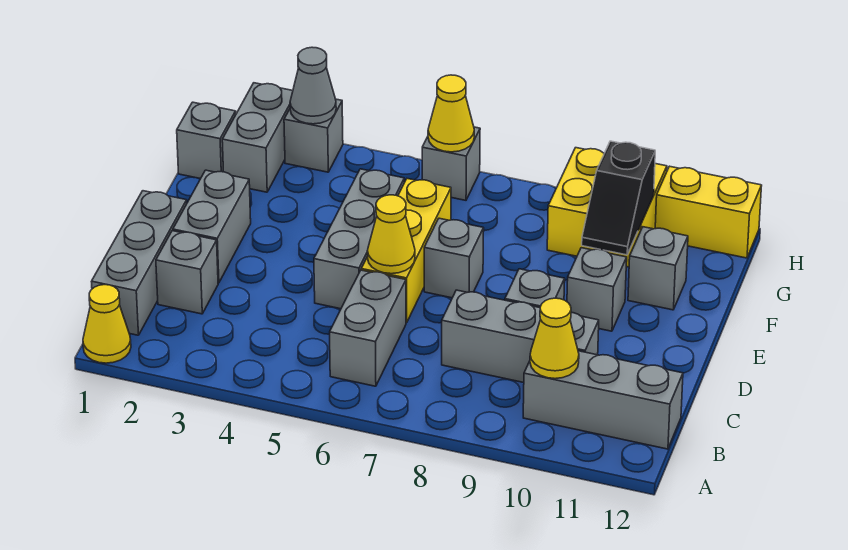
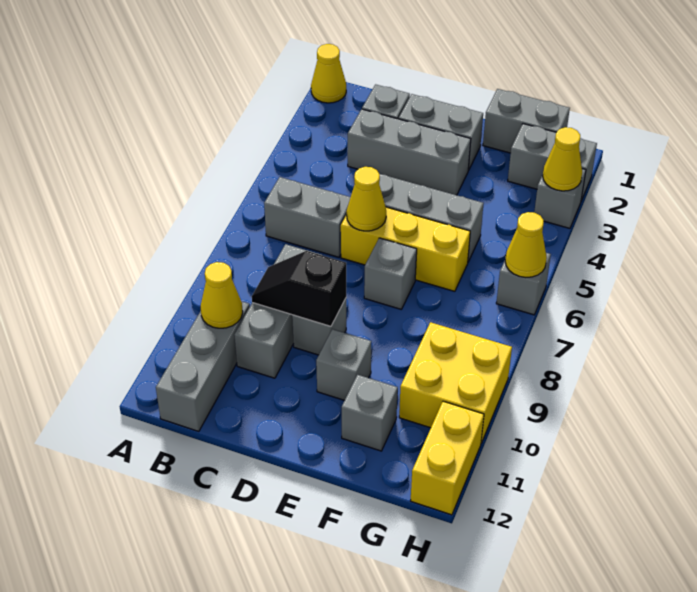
grey brick B1:D1 level 1 -> grey brick C3:E3 level 1
black slope F10:G10 level 2 top G -> black slope C9:D9 level 2 top D
grey brick G1 level 1 -> grey brick F1:G1 level 1
grey cone H3 level 2 -> yellow cone H3 level 2

